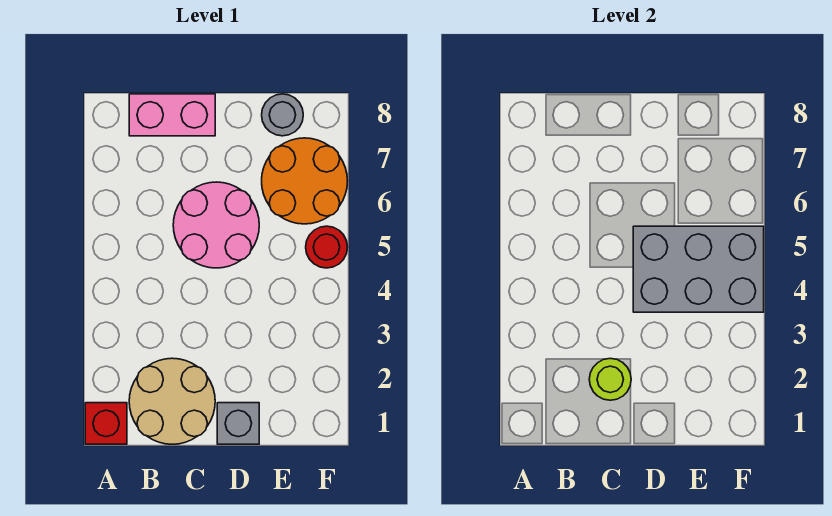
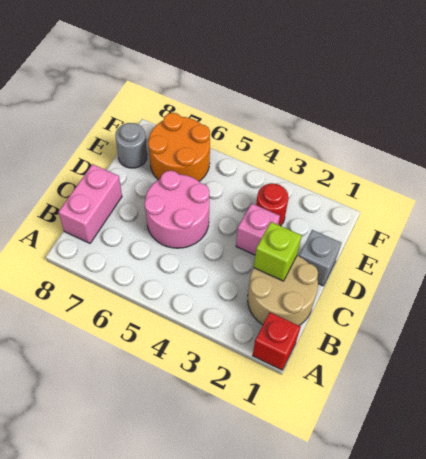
lime round brick C2 level 2 -> lime brick C2 level 2
none -> pink brick D3 level 1
grey brick D4:F5 level 2 -> none
red round brick F5 level 1 -> red round brick E3 level 1

